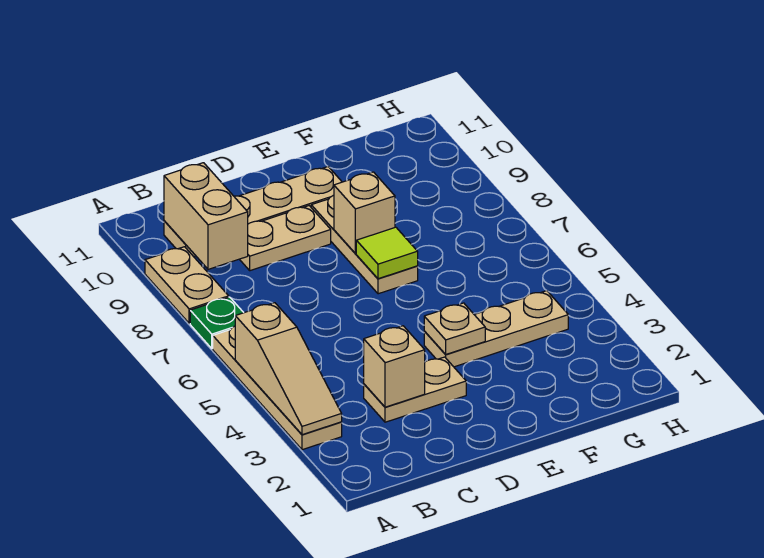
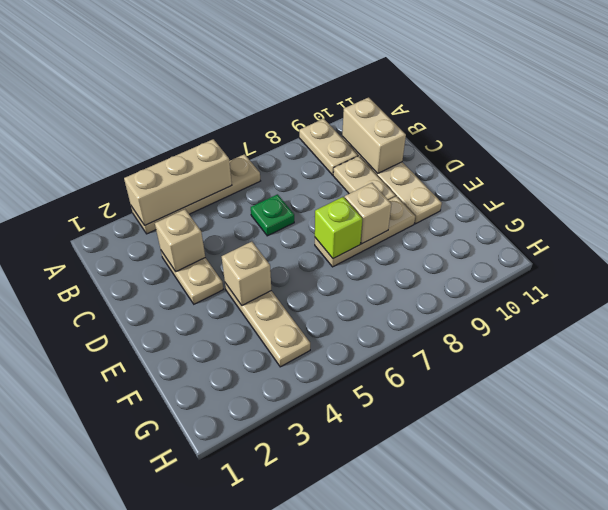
tan slope A3:A5 level 2 top 5 -> tan brick A3:A5 level 2
green plate A7 level 1 -> green plate C6 level 1
tan plate A8:A9 level 1 -> tan plate A9:B9 level 1
tan brick B9:B10 level 2 -> tan brick B10:C10 level 2
tan plate E4 level 2 -> tan brick E4 level 2
lime tile E7 level 2 -> lime brick E7 level 2

